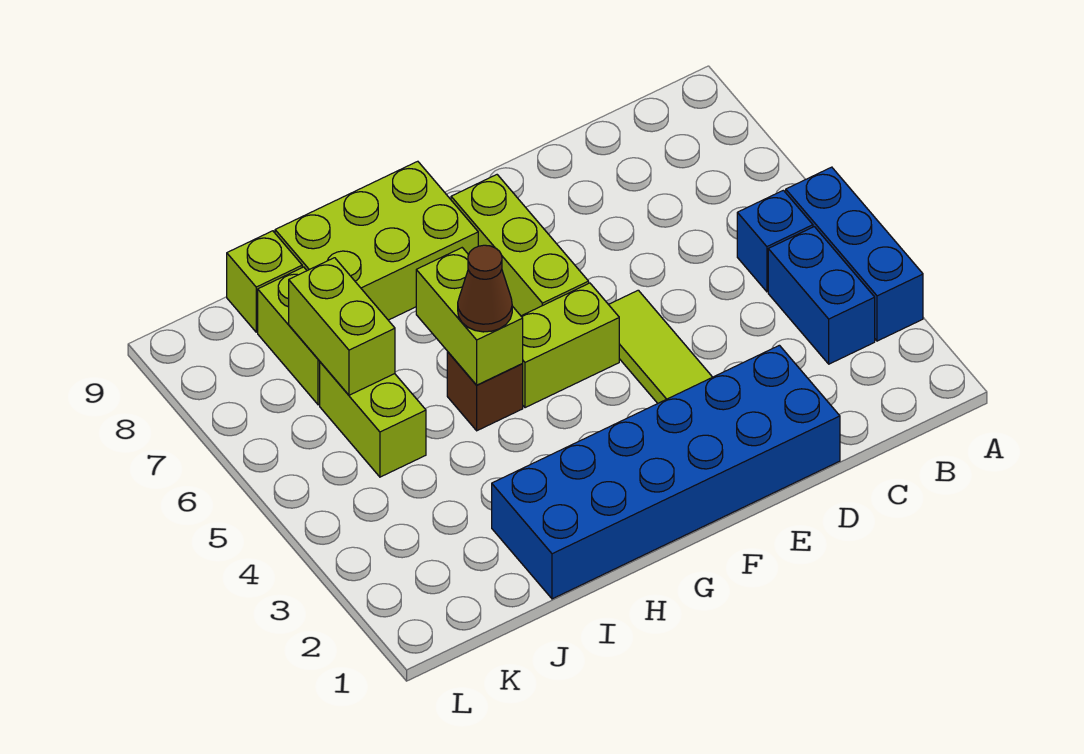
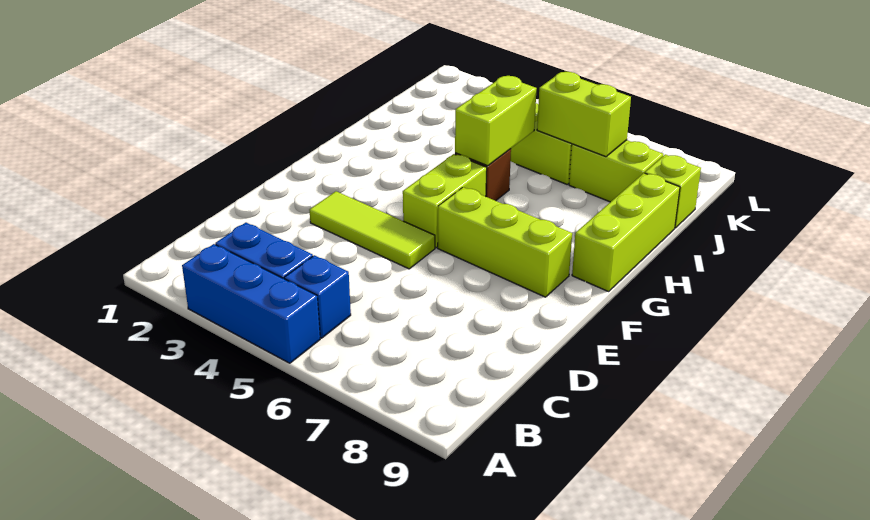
blue brick D1:I2 level 1 -> none
lime brick G8:I9 level 1 -> lime brick G9:I9 level 1
lime brick H5:H6 level 2 -> lime brick H5:I5 level 2
brown cone H5 level 3 -> none

